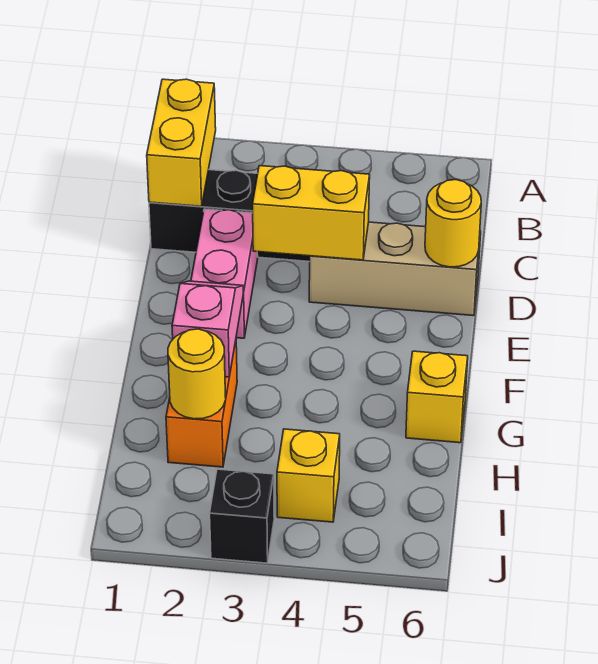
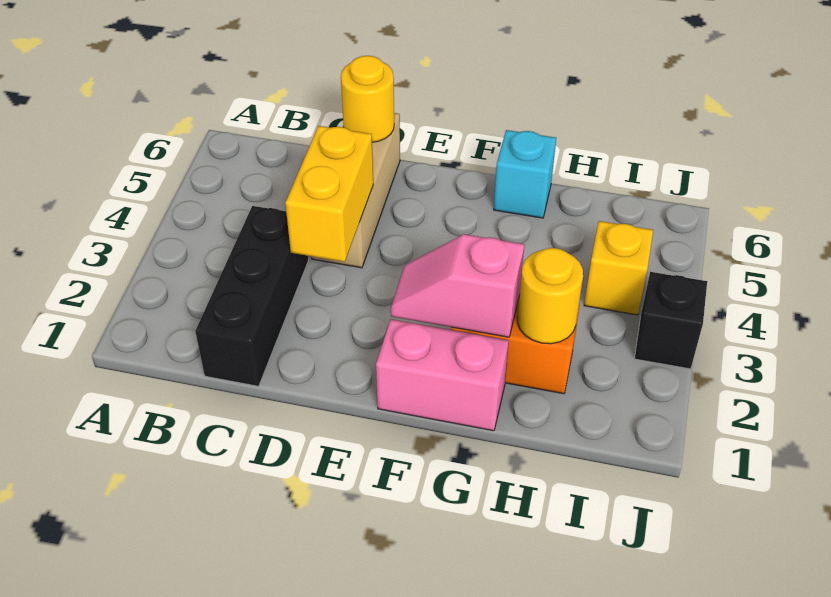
yellow brick B1:C1 level 2 -> none
pink brick D2:E2 level 1 -> pink brick F1:G1 level 1
yellow brick G6 level 1 -> cyan brick G6 level 1

